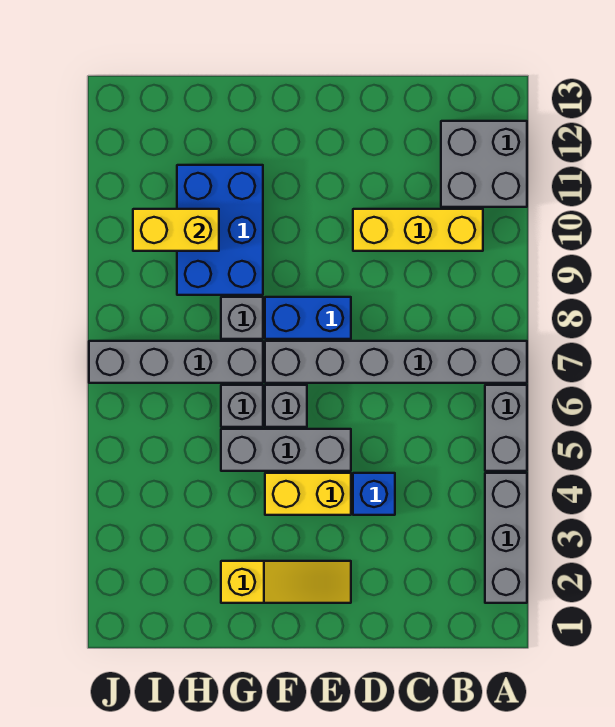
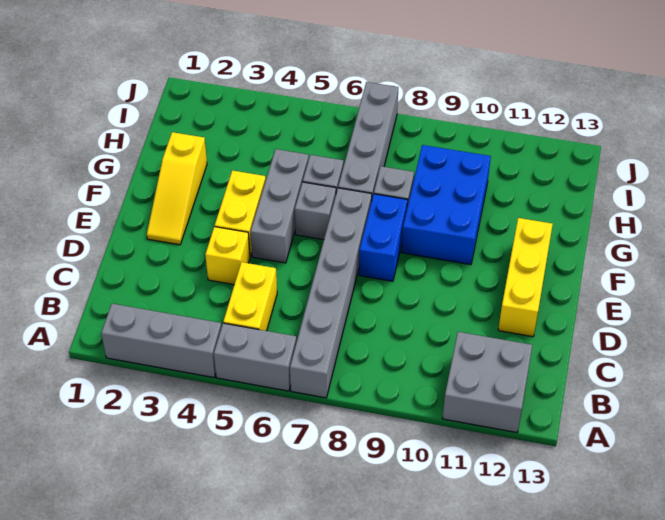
yellow brick B10:D10 level 1 -> yellow brick D12:F12 level 1
blue brick D4 level 1 -> yellow brick D4 level 1
blue brick G9:H11 level 1 -> blue brick F9:H10 level 1
yellow brick H10:I10 level 2 -> yellow brick B5:C5 level 1

